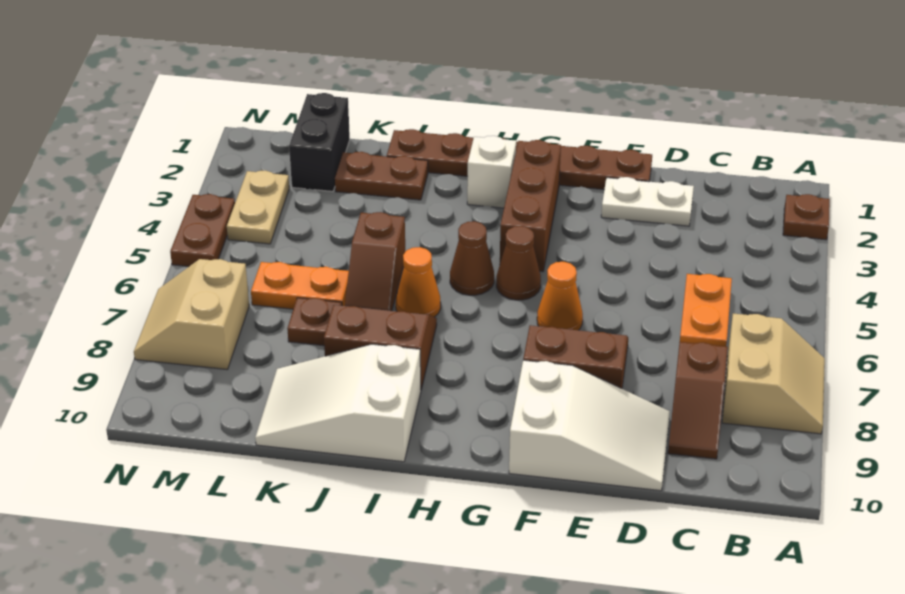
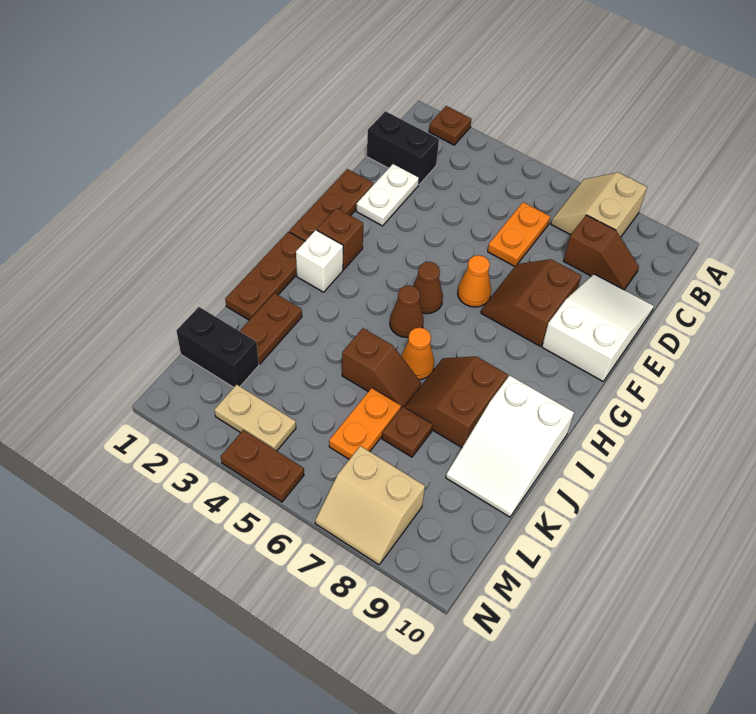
tan slope A7:B8 level 1 top B -> tan slope A7:B8 level 1 top 8
none -> black brick C1:C2 level 1
orange plate C5:C6 level 1 -> orange plate C6:D6 level 1
brown brick G2:G4 level 1 -> brown brick G2 level 1

